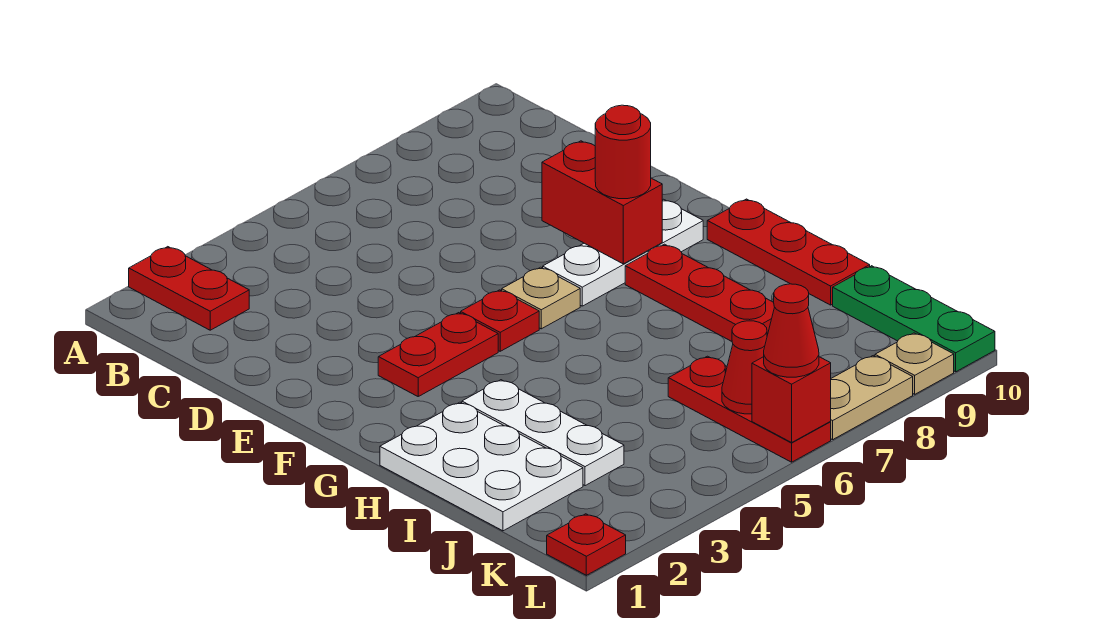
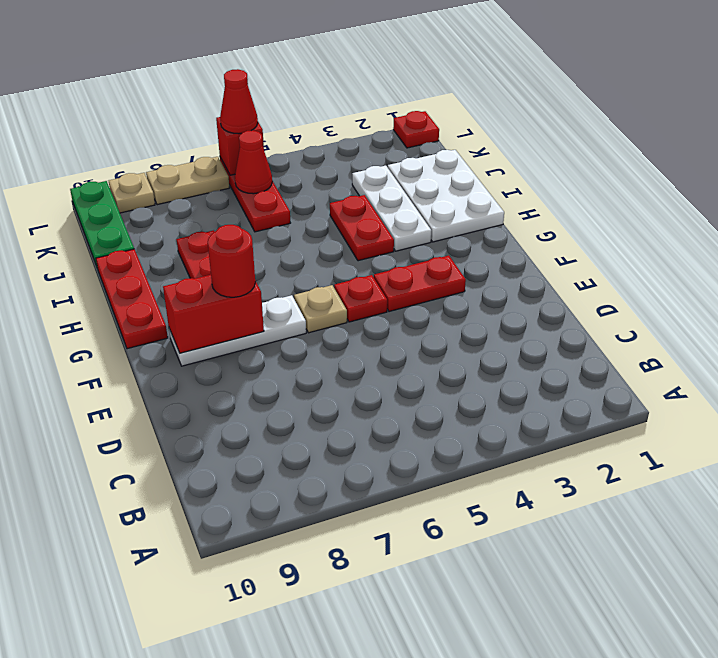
red plate A2:B2 level 1 -> red plate H4:I4 level 1
red brick E8:F8 level 2 -> red brick F8:F9 level 2

